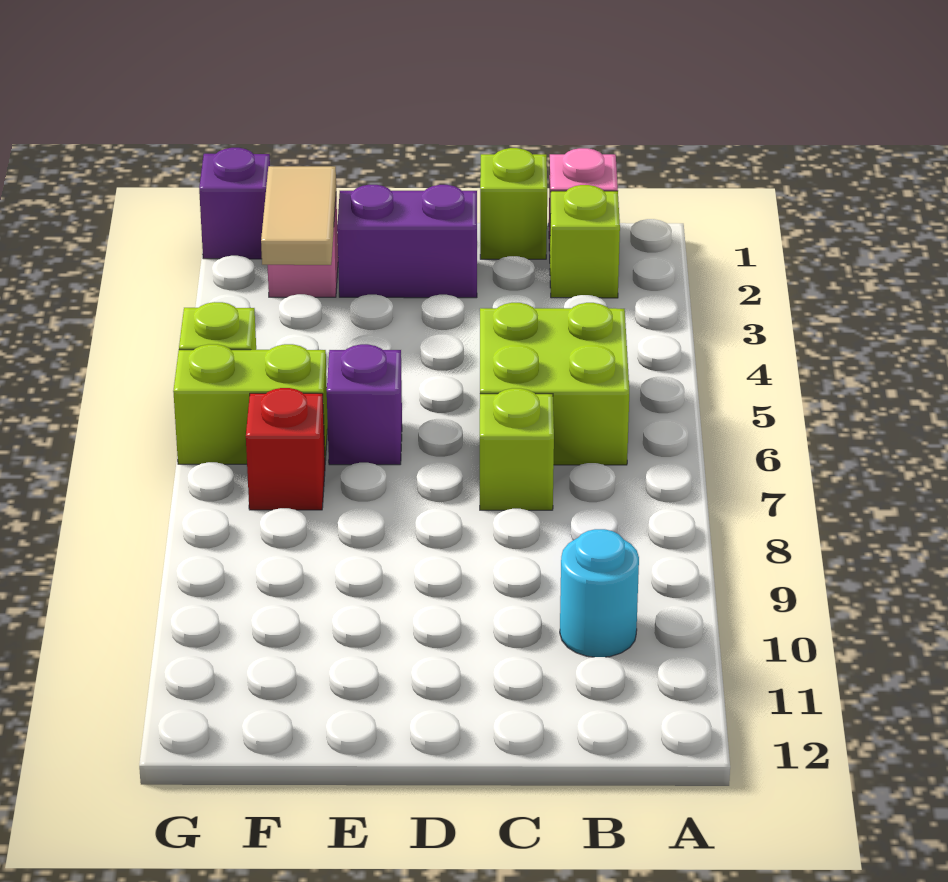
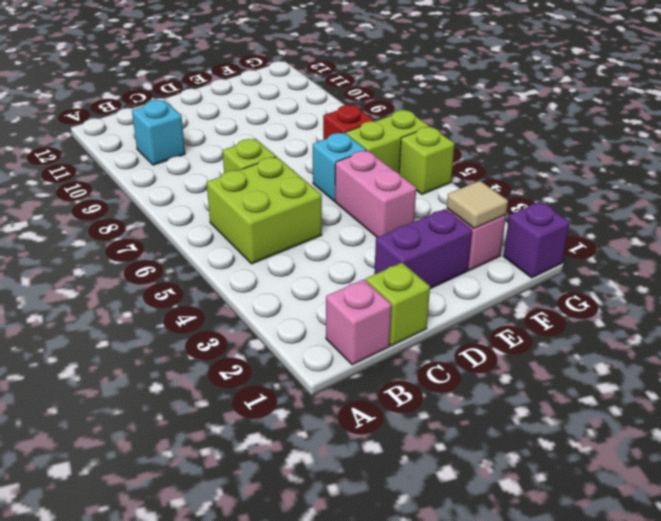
lime brick B2 level 1 -> none
cyan round brick B10 level 1 -> cyan brick B10 level 1
none -> pink brick E4:E5 level 1
purple brick E6 level 1 -> cyan brick E6 level 1
tan tile F2:F3 level 2 -> tan tile F2 level 2

